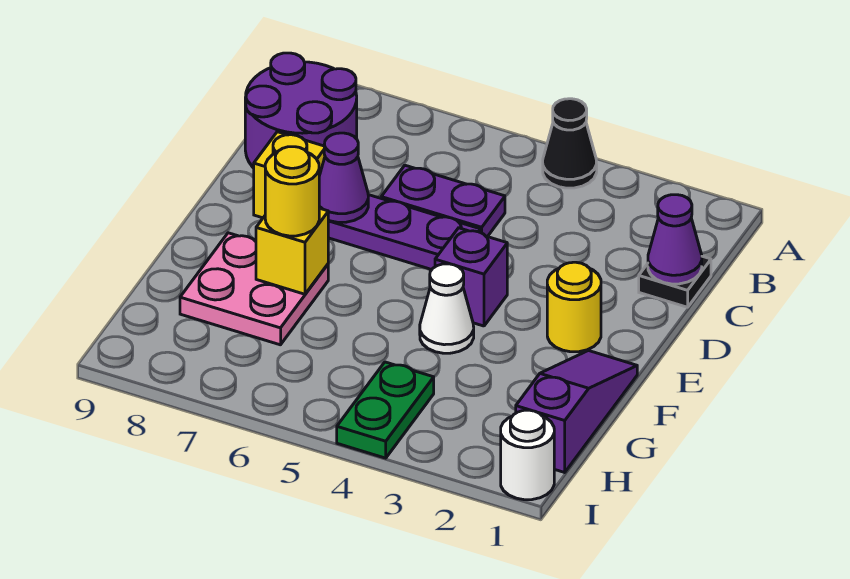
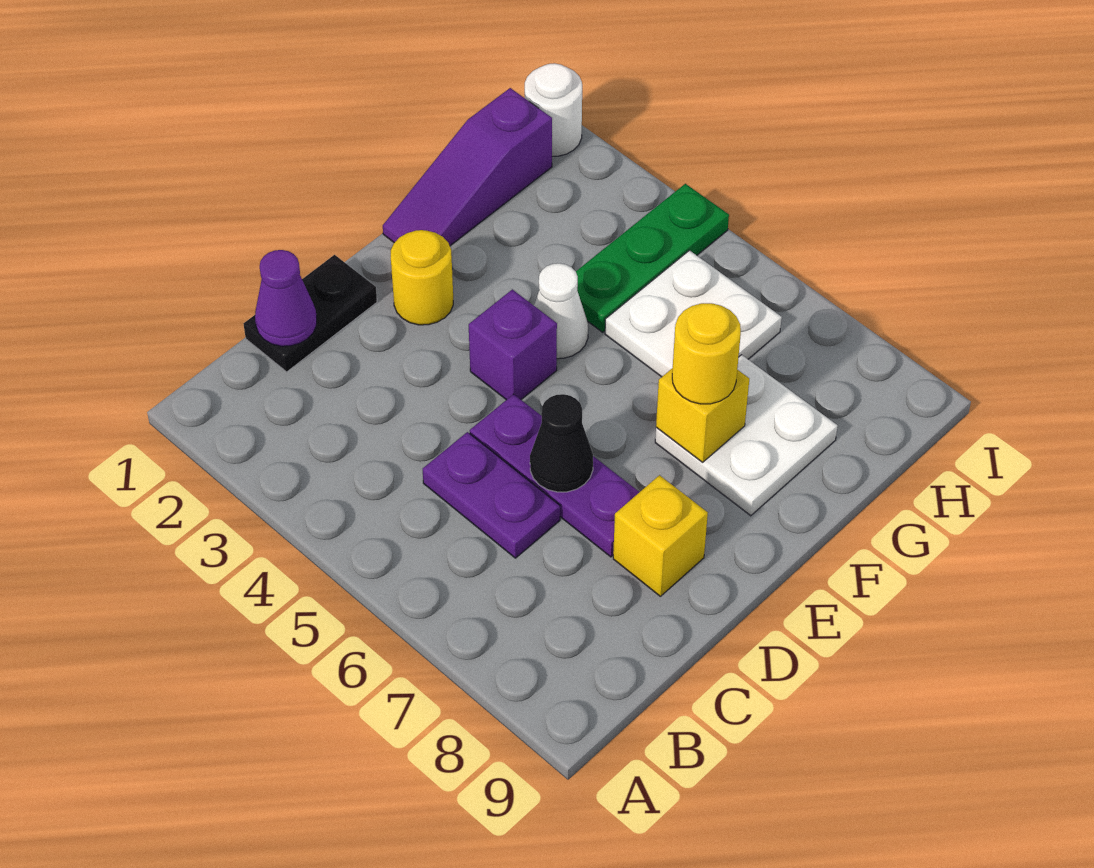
black cone A4 level 1 -> black cone D6 level 2
purple round brick B8:C9 level 1 -> none
black plate C1 level 1 -> black plate C1:D1 level 1
purple cone D7 level 2 -> none
pink plate F7:G8 level 1 -> white plate F7:G8 level 1
none -> white plate G5:H6 level 1
green plate H4:I4 level 1 -> green plate G4:I4 level 1

